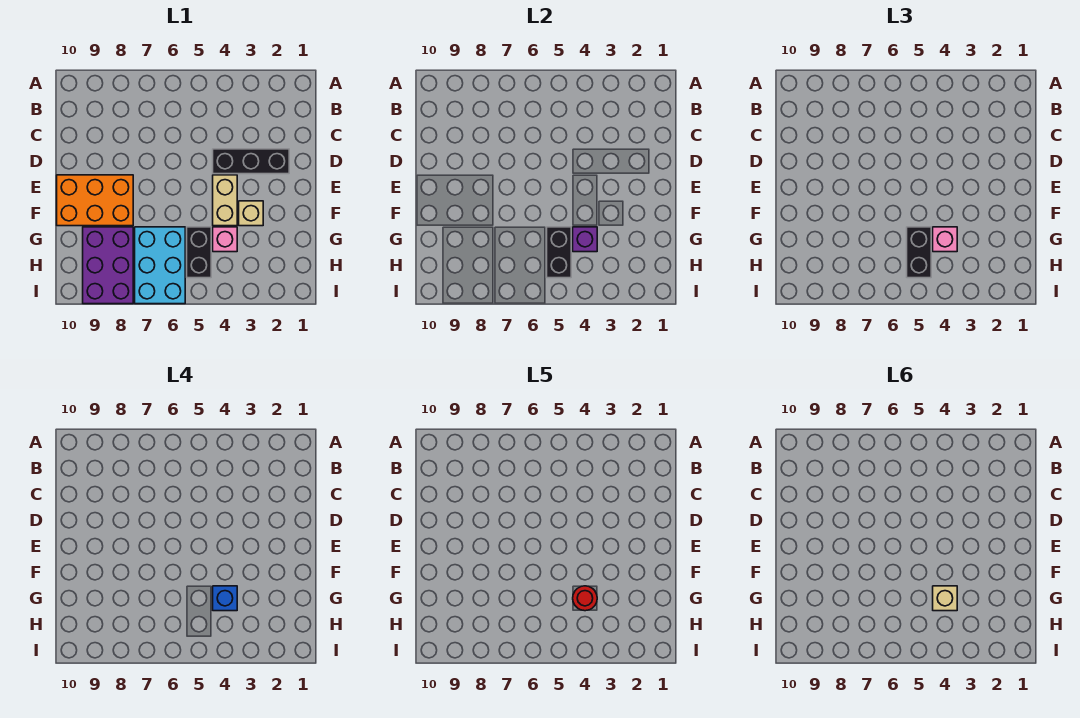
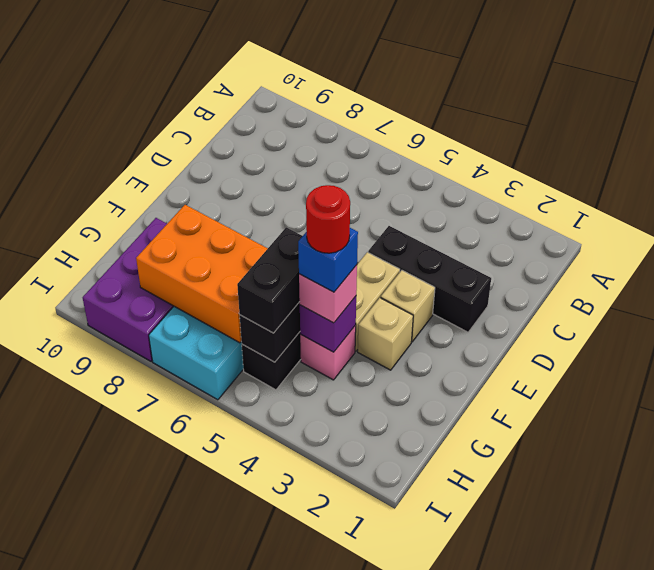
orange brick E8:F10 level 1 -> orange brick G6:H8 level 2
tan brick G4 level 6 -> tan brick E3 level 1

